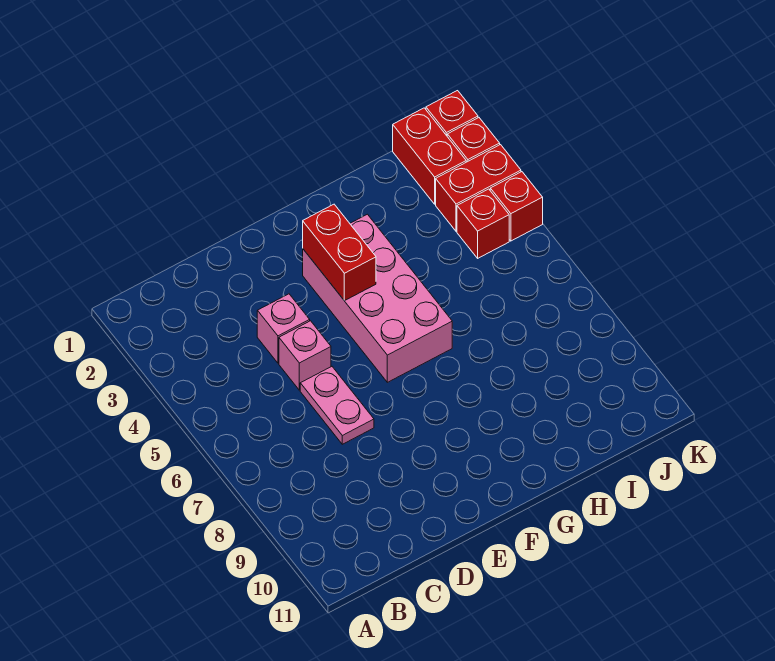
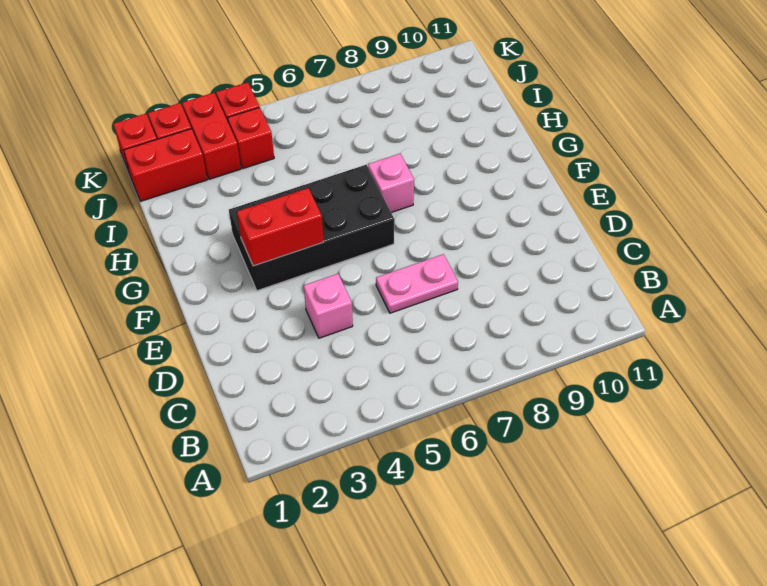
pink brick D5 level 1 -> pink brick G7 level 1
pink brick F3:G6 level 1 -> black brick F3:G6 level 1

